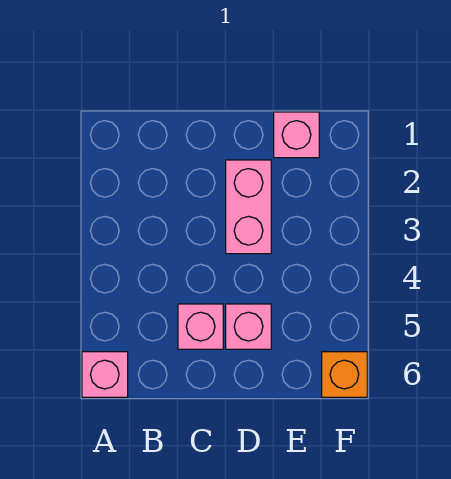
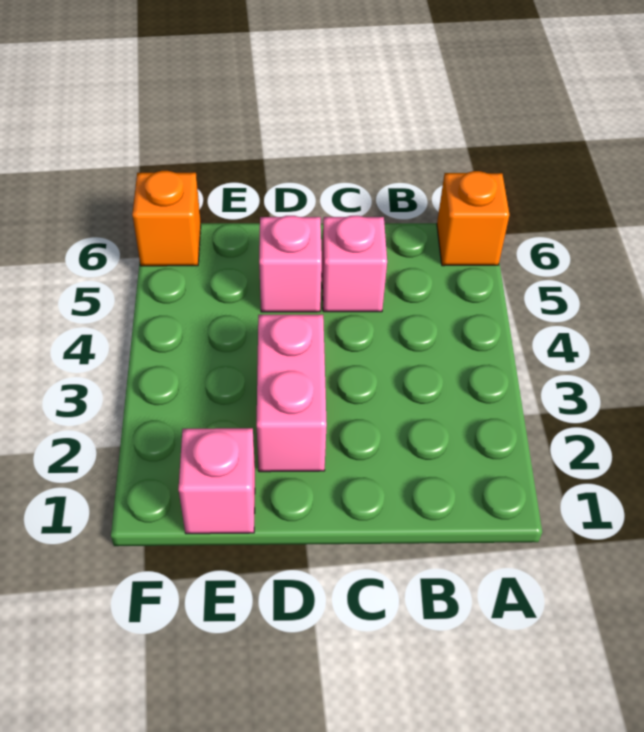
pink brick A6 level 1 -> orange brick A6 level 1

